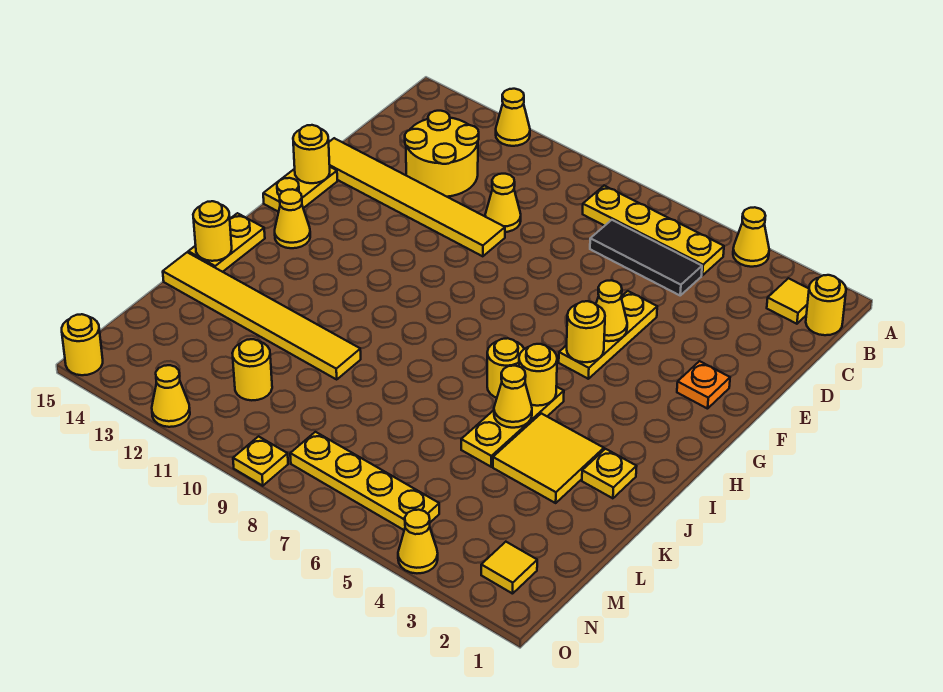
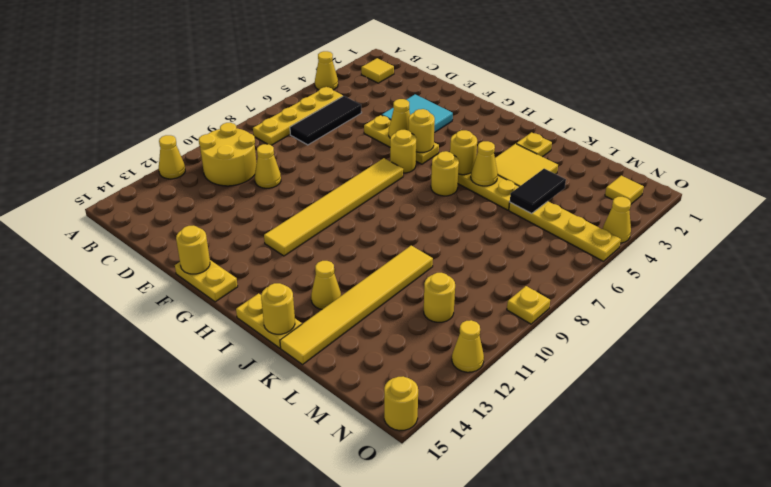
yellow round brick B1 level 1 -> yellow round brick G6 level 1
yellow round brick C12:D13 level 1 -> yellow round brick B10:C11 level 1
none -> cyan tile E3:F4 level 1
yellow tile E10:E15 level 1 -> yellow tile G7:G12 level 1
orange plate F2 level 1 -> none
yellow cone H14 level 1 -> yellow cone J13 level 1
none -> black tile L4:L5 level 2
yellow plate N5:N8 level 1 -> yellow plate L5:O5 level 1

